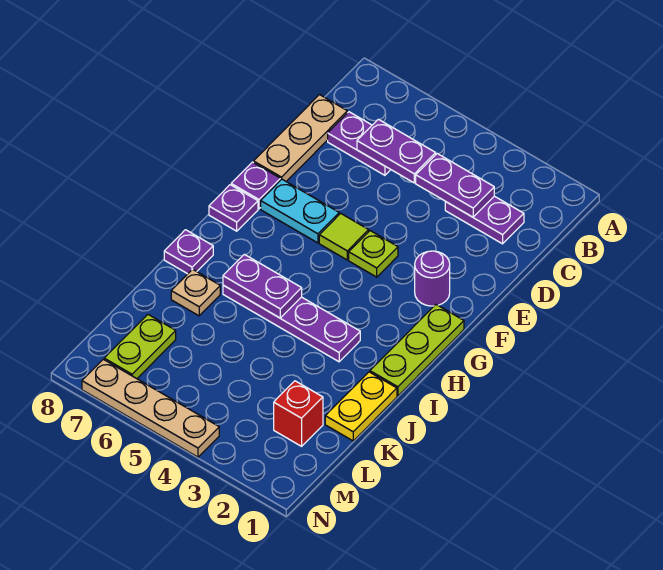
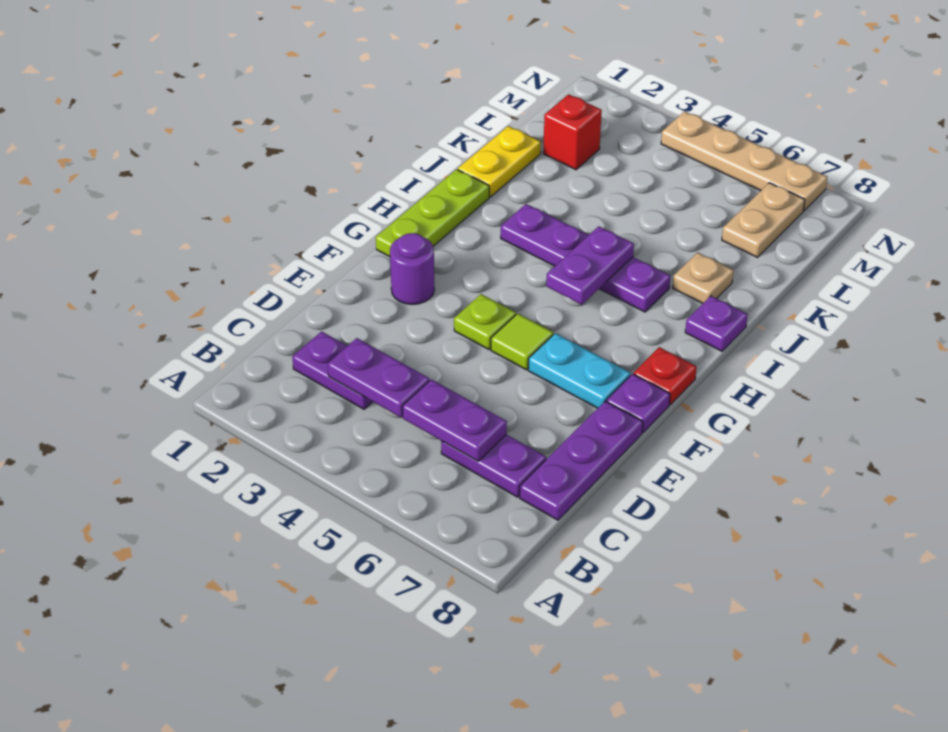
tan plate C8:E8 level 1 -> purple plate C8:E8 level 1
purple plate G8 level 1 -> red plate G8 level 1
purple plate I5:I6 level 2 -> purple plate H5:I5 level 2
lime plate L7:M7 level 1 -> tan plate L7:M7 level 1

